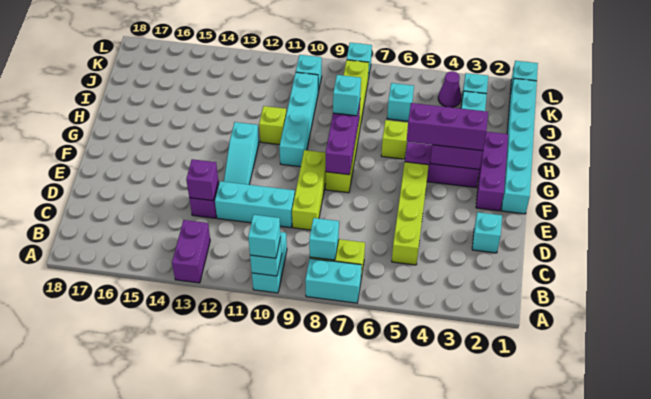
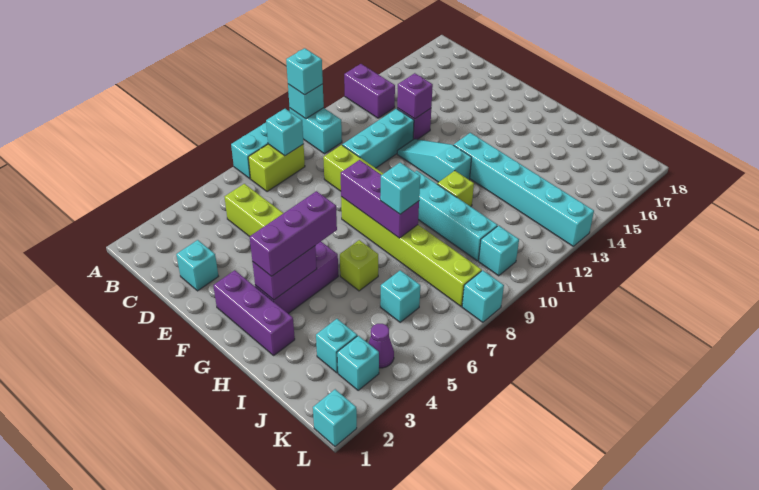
cyan brick F1:K1 level 1 -> cyan brick G13:L13 level 1

